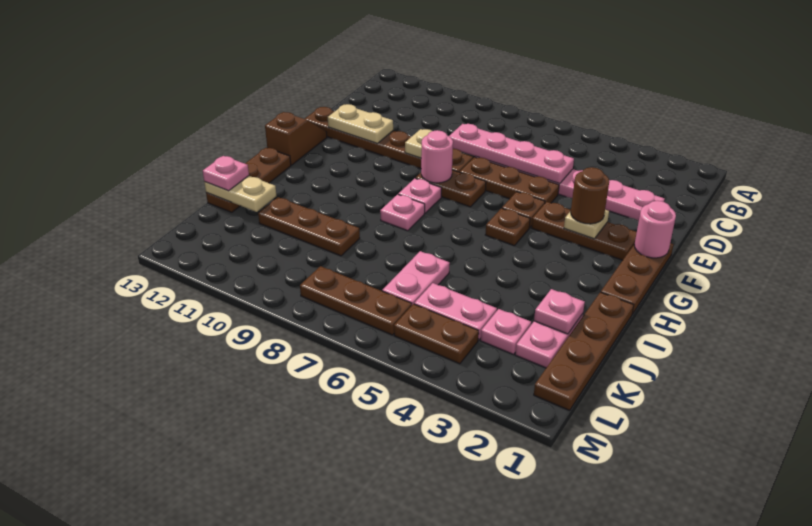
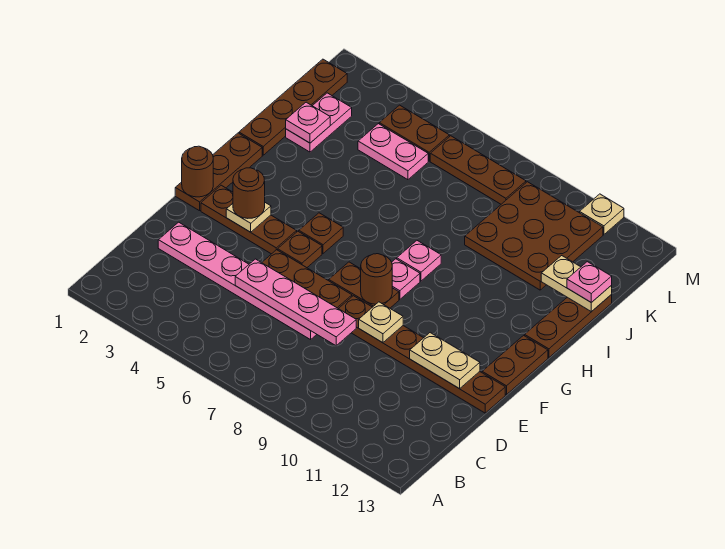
pink round brick F1 level 2 -> brown round brick F1 level 2
pink round brick F8 level 2 -> brown round brick F8 level 2
brown slope F13:G13 level 1 top G -> brown plate F13:G13 level 1
pink plate J6:K6 level 1 -> none
brown plate J9:J11 level 1 -> brown plate J9:L11 level 1
pink plate K3 level 1 -> none
none -> tan plate M11 level 1

